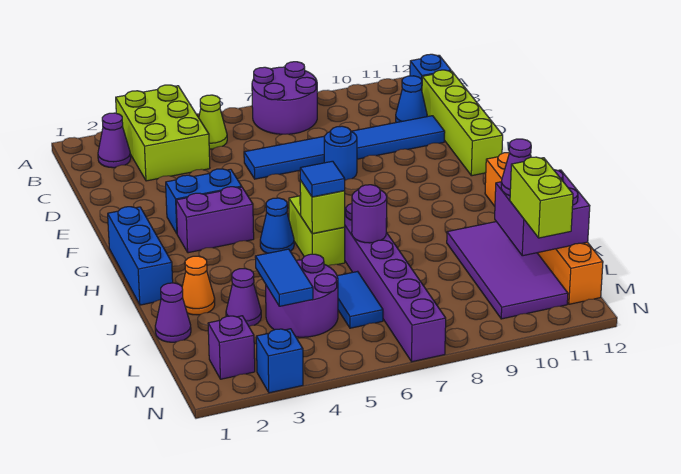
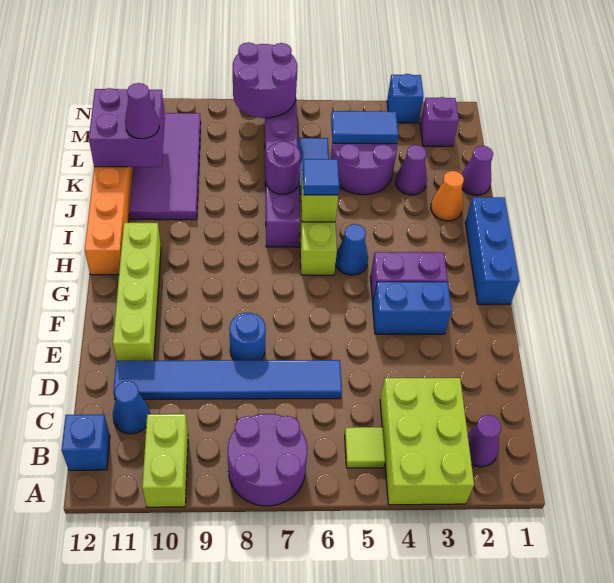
lime cone B5 level 1 -> lime tile B5 level 1
lime brick C12:F12 level 1 -> lime brick E11:H11 level 1
blue tile K4:L4 level 2 -> blue tile L4:L5 level 2
lime brick L11:M11 level 3 -> lime brick A10:B10 level 1
none -> purple round brick M7:N8 level 2

